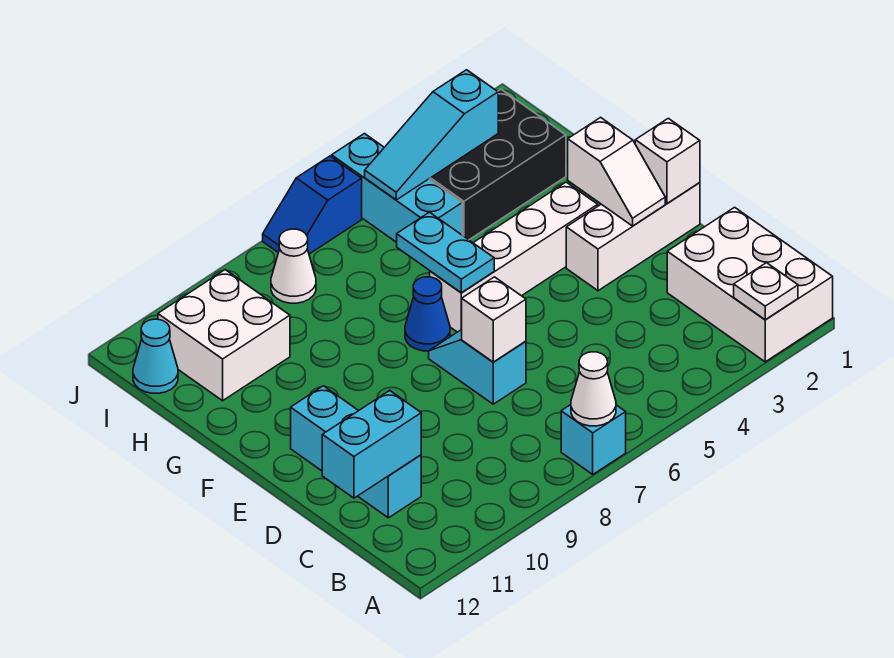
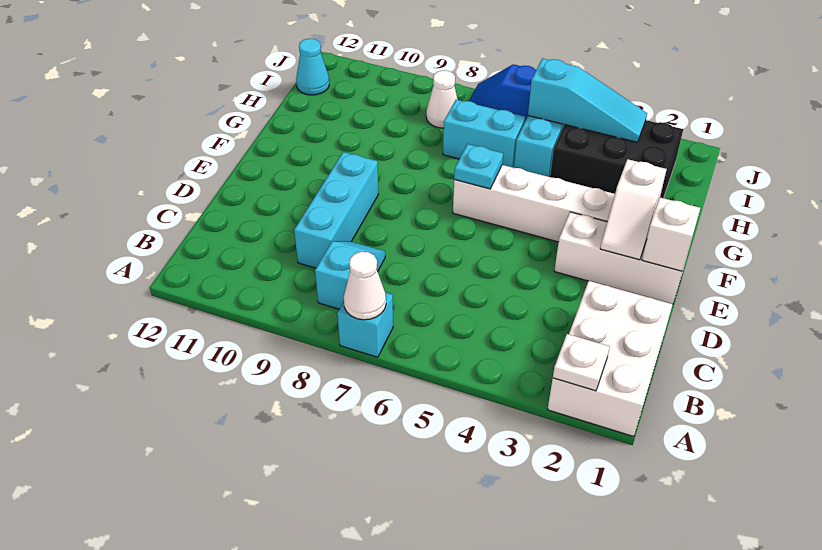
cyan brick C11:E11 level 1 -> cyan brick C9:E9 level 1
cyan brick C11:C12 level 2 -> cyan brick H6:H7 level 1
cyan slope D7:E7 level 1 top D -> cyan slope B8:C8 level 1 top B
white brick D7 level 2 -> none
cyan plate F6:G6 level 2 -> cyan plate F6 level 2
blue cone F7 level 1 -> none
white brick H10:I11 level 1 -> none
cyan slope I3:I5 level 2 top 3 -> cyan slope I3:I5 level 2 top 5

